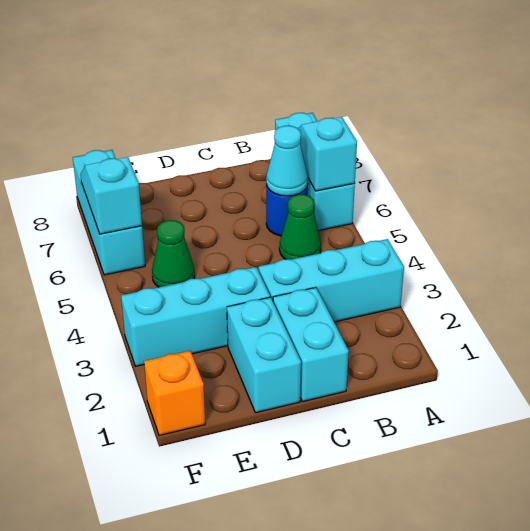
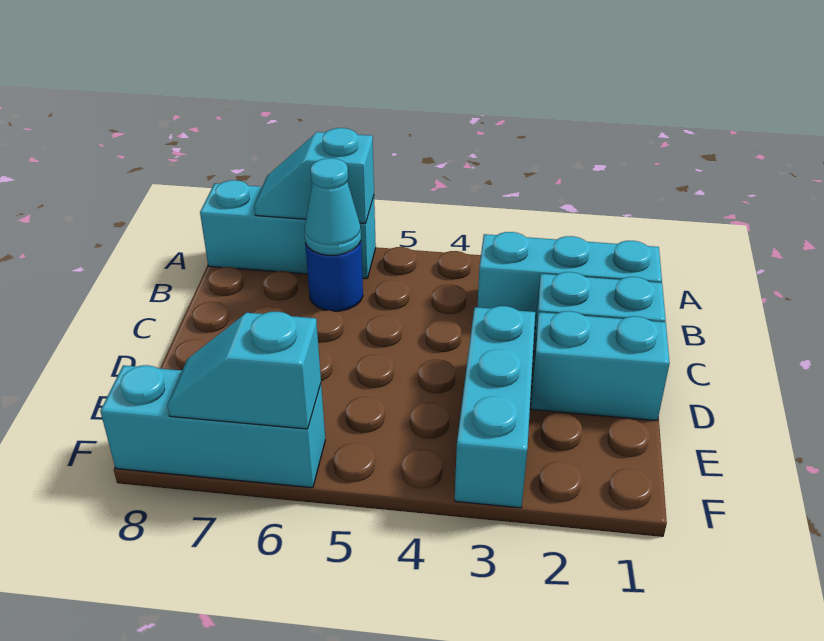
cyan brick A3:C3 level 1 -> cyan brick B1:B3 level 1
green cone B5 level 1 -> none
green cone E5 level 1 -> none
orange brick F1 level 1 -> none

